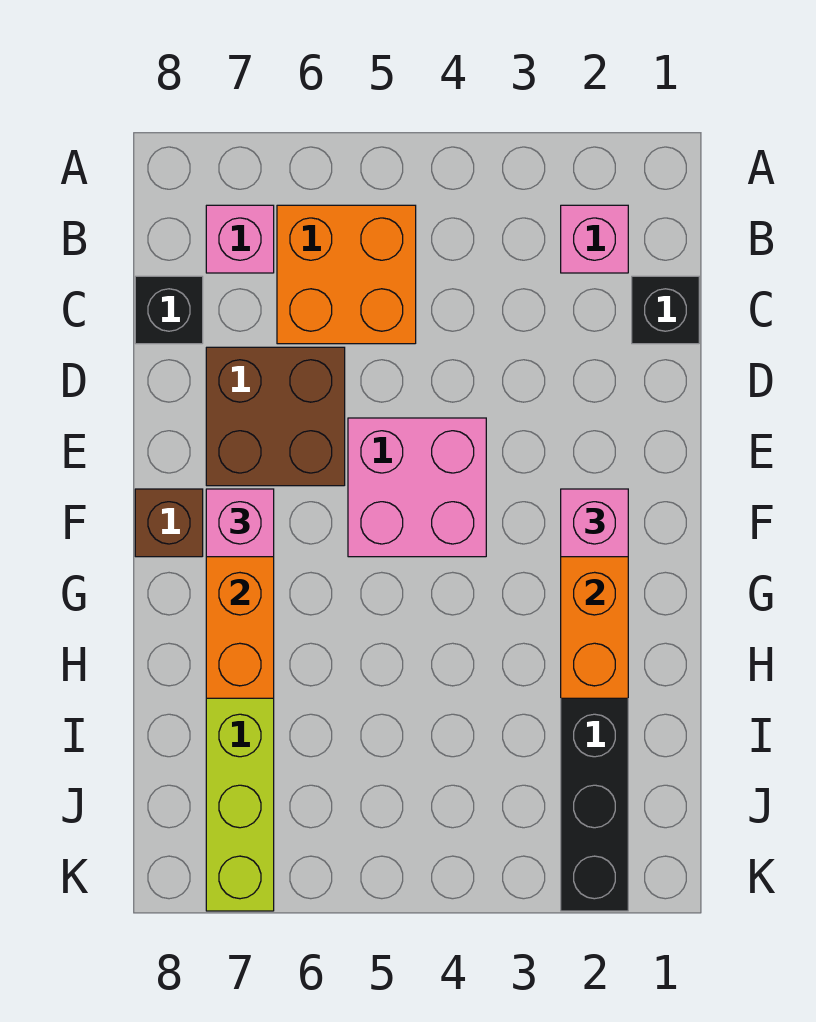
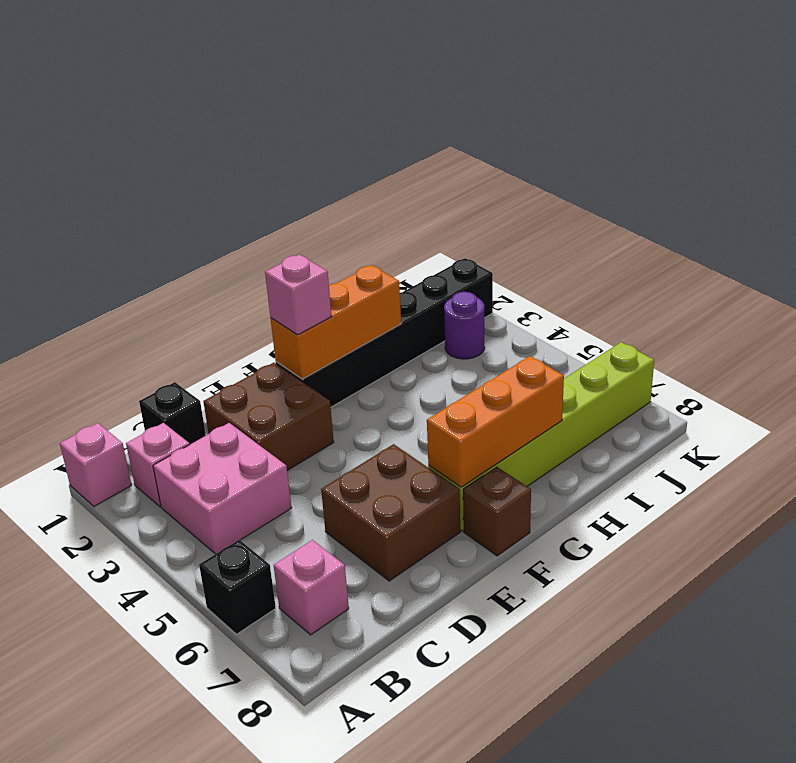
orange brick B5:C6 level 1 -> none
black brick C8 level 1 -> black brick A6 level 1
none -> brown brick D2:E3 level 1
pink brick E4:F5 level 1 -> pink brick B3:C4 level 1
pink brick F7 level 3 -> pink brick A1 level 1
none -> purple round brick J3 level 1

